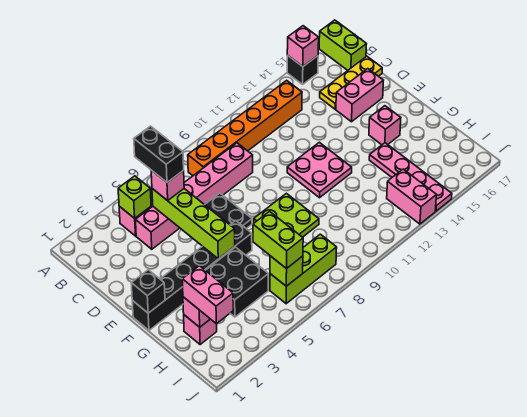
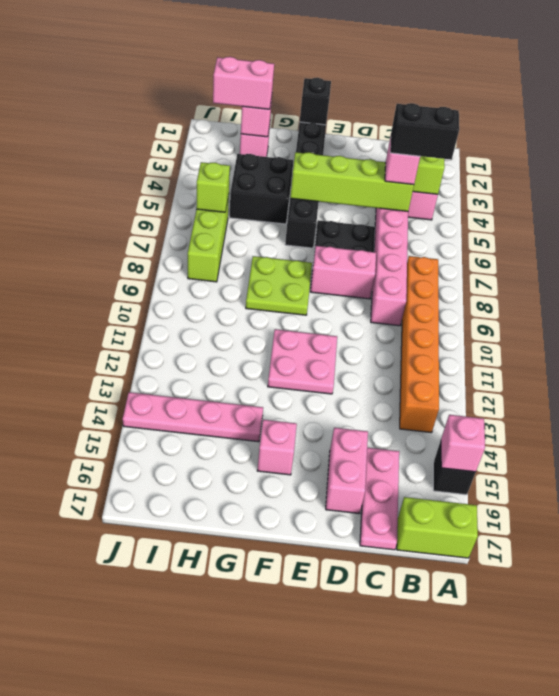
yellow plate C15:C17 level 1 -> pink plate C15:C17 level 1
lime brick H6:I6 level 3 -> none
pink brick I13:J13 level 1 -> pink brick D8:E8 level 1

